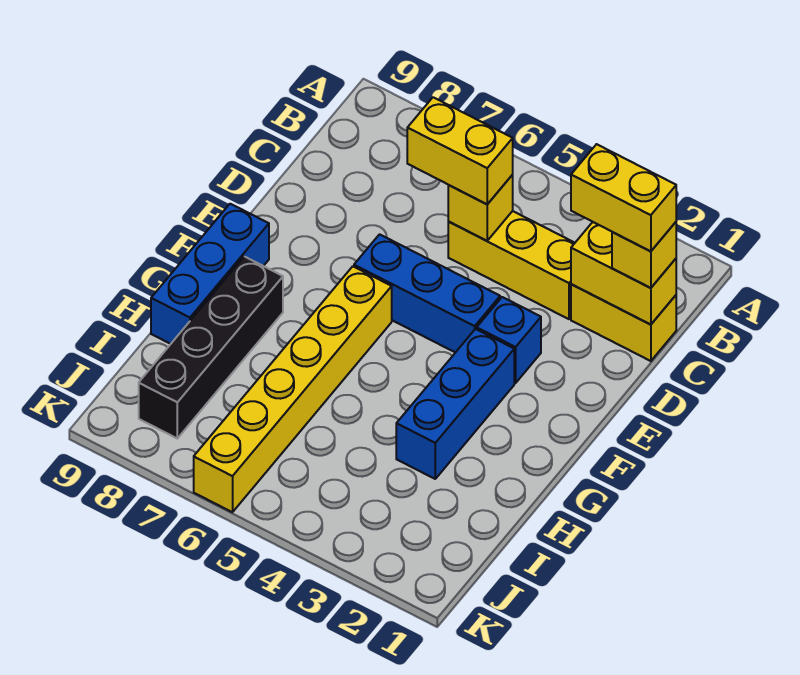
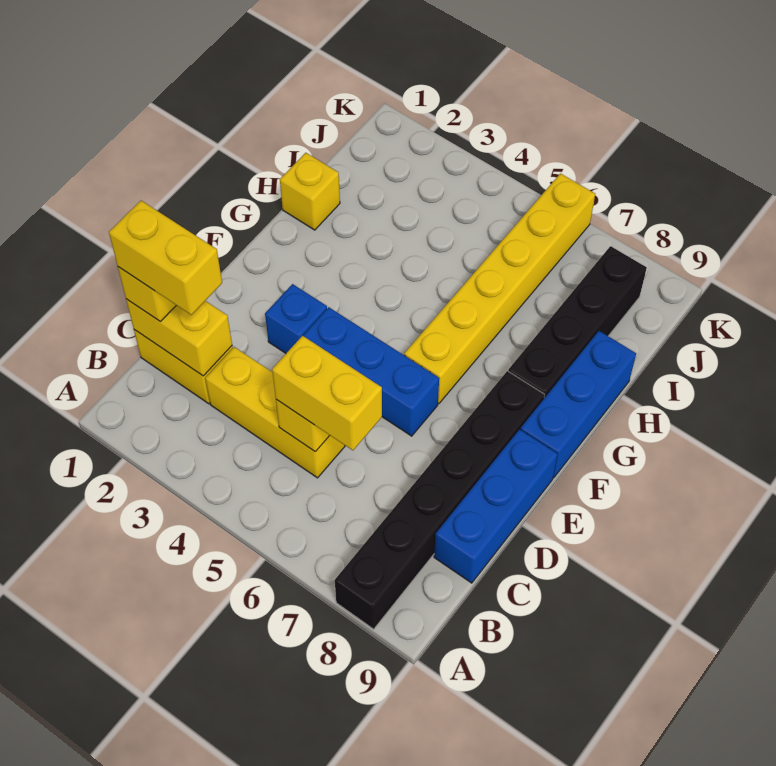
none -> black brick A8:F8 level 1
blue brick F3:H3 level 1 -> blue brick C9:E9 level 1
none -> yellow brick H1 level 1

